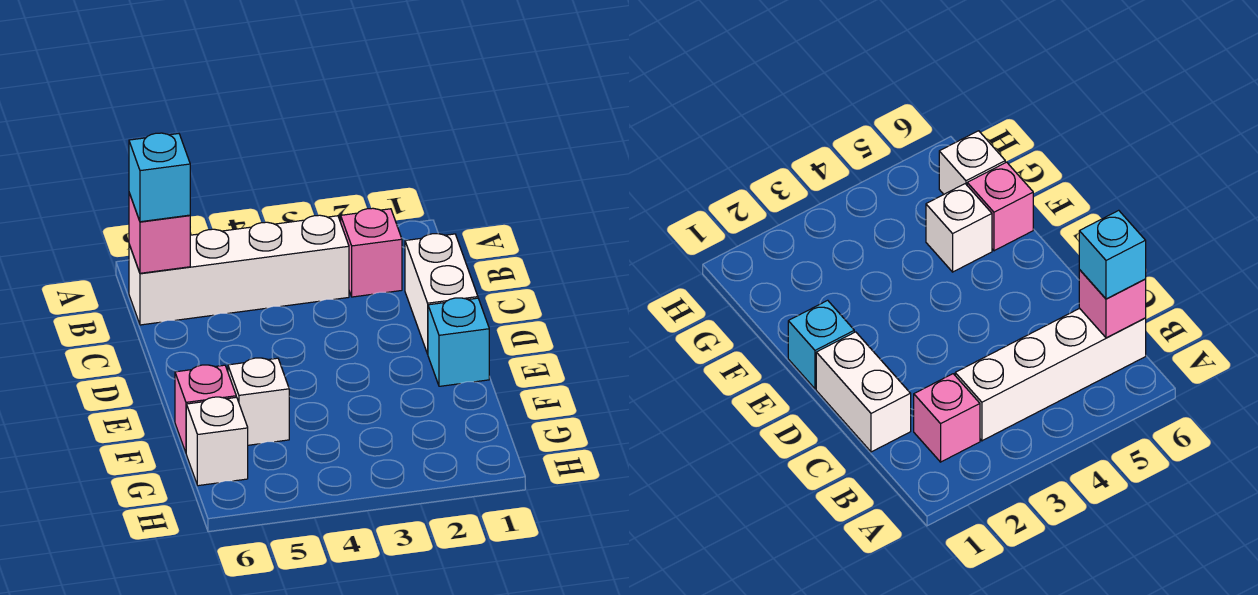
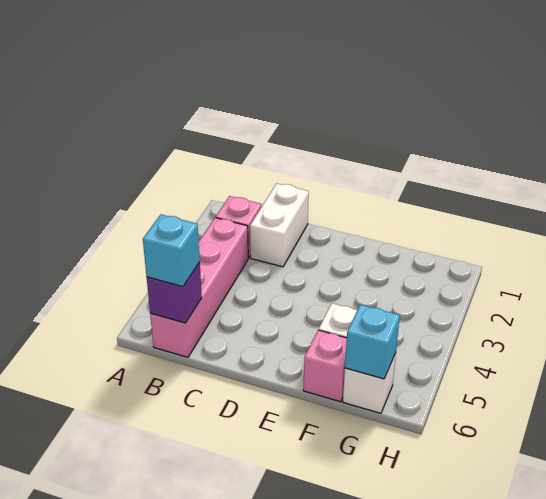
white brick B3:B6 level 1 -> pink brick B3:B6 level 1
pink brick B6 level 2 -> purple brick B6 level 2
white brick C1:D1 level 1 -> white brick C1:C2 level 1
cyan brick E1 level 1 -> cyan brick G6 level 2

